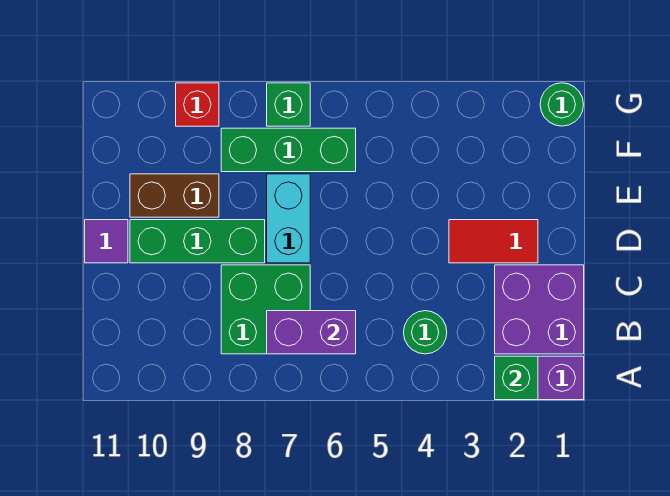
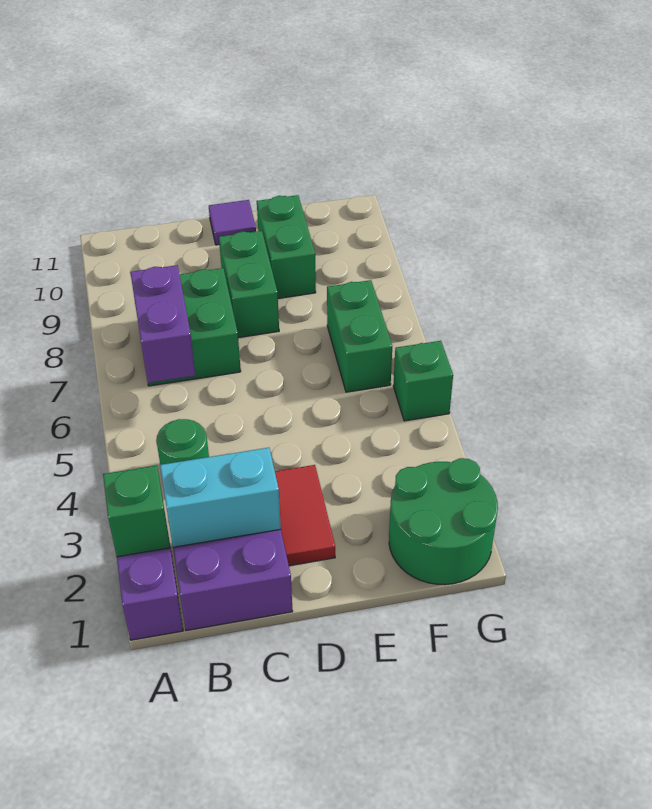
cyan brick D7:E7 level 1 -> cyan brick B2:C2 level 2
green brick D8:D10 level 1 -> green brick D8:D9 level 1
brown brick E9:E10 level 1 -> green brick E9:E10 level 1
green brick F6:F8 level 1 -> green brick F6:F7 level 1
green round brick G1 level 1 -> green round brick F1:G2 level 1
green brick G7 level 1 -> green brick G5 level 1
red brick G9 level 1 -> none

